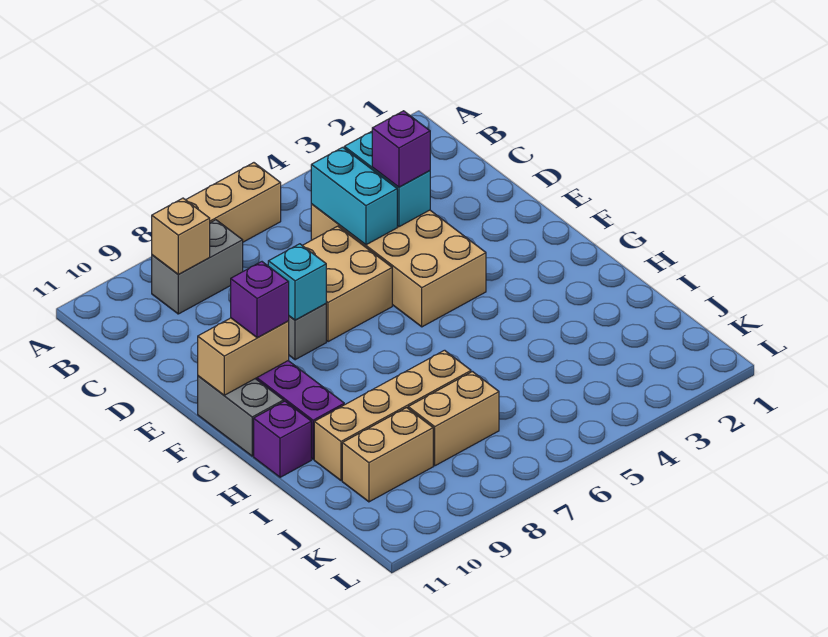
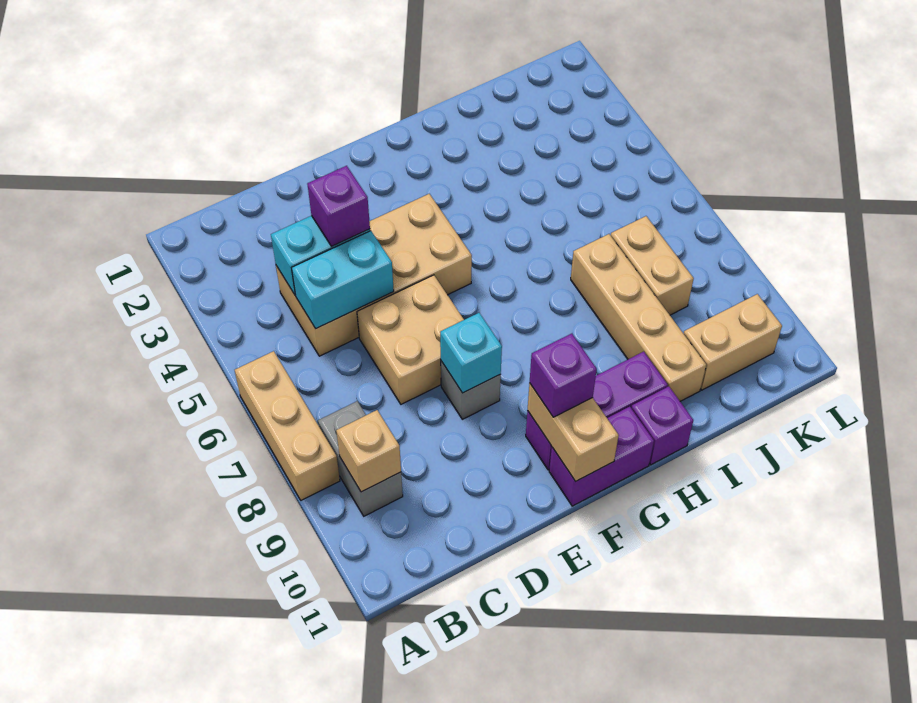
grey brick F11:G11 level 1 -> purple brick F11:G11 level 1
tan brick J9:J10 level 1 -> tan brick J10:K10 level 1

